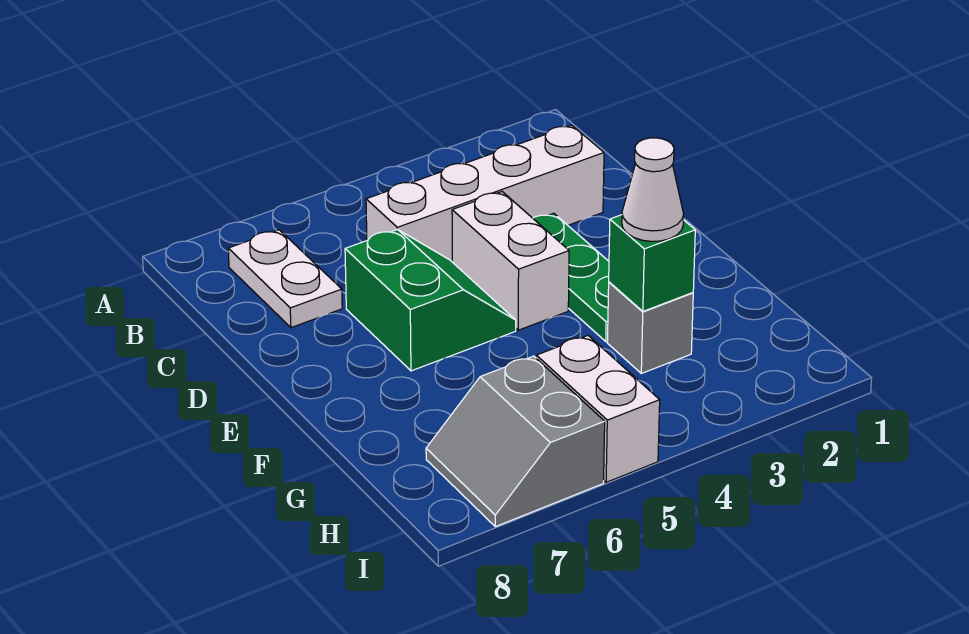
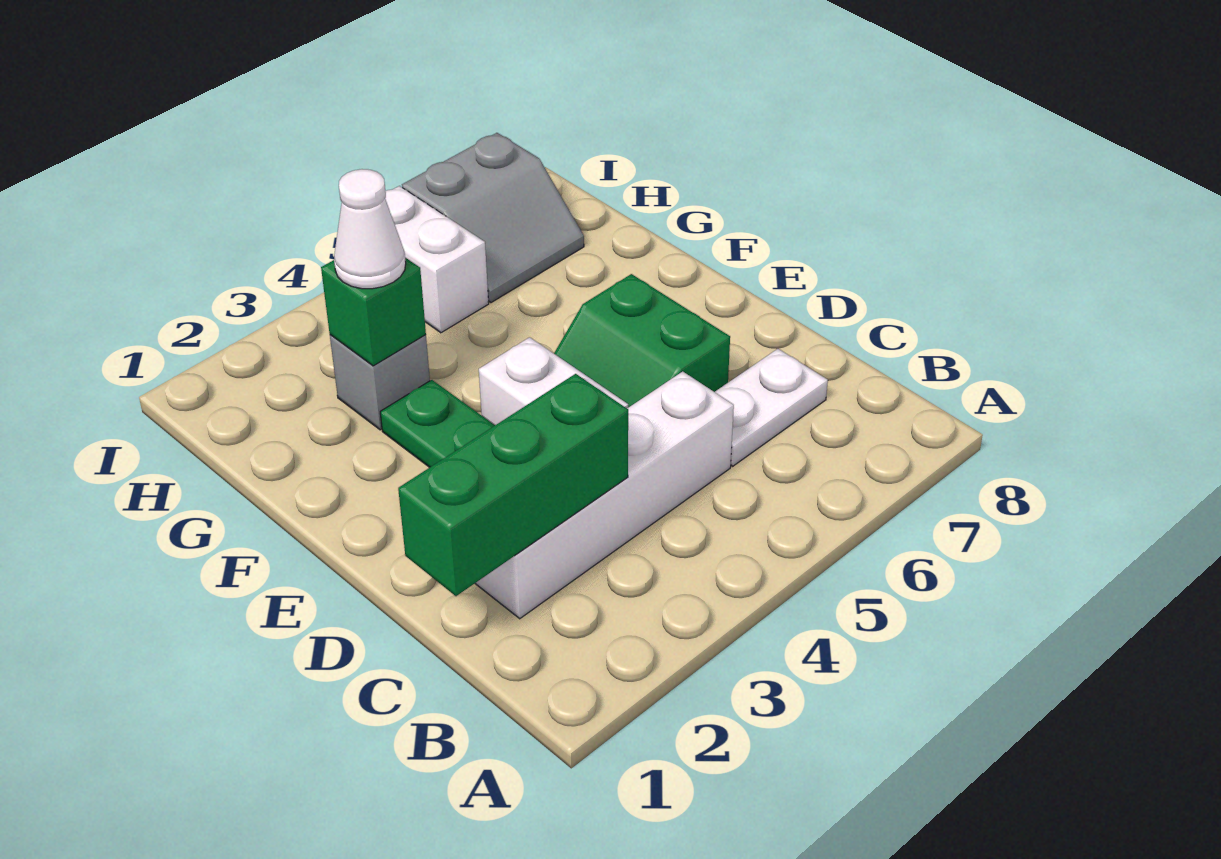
white plate B7:C7 level 1 -> white plate C6:C7 level 1
none -> green brick C1:C3 level 2
grey slope H6:I7 level 1 top 6 -> grey slope H6:I7 level 1 top I

